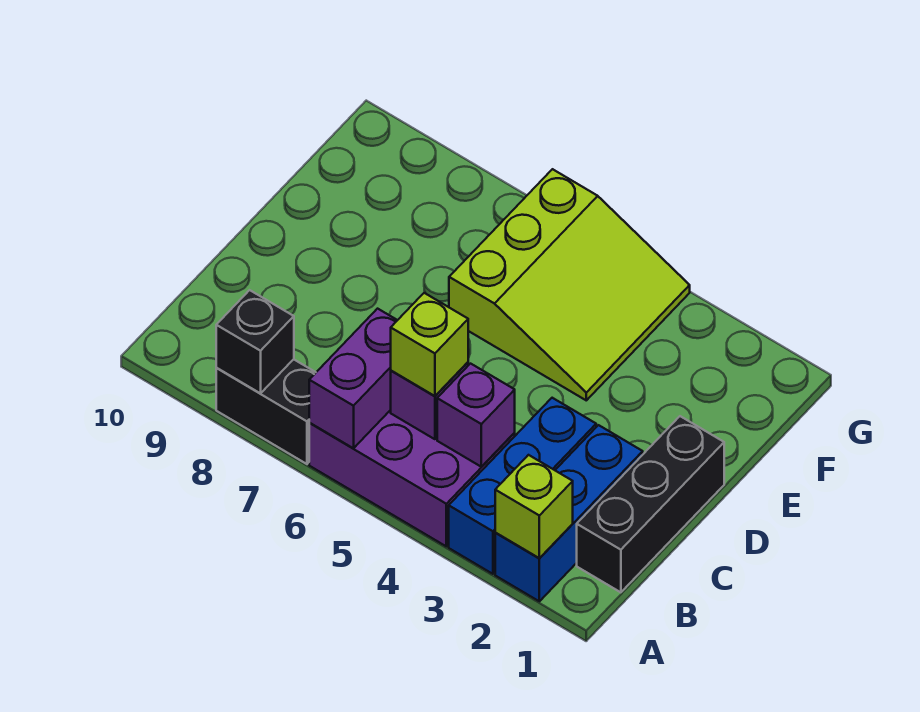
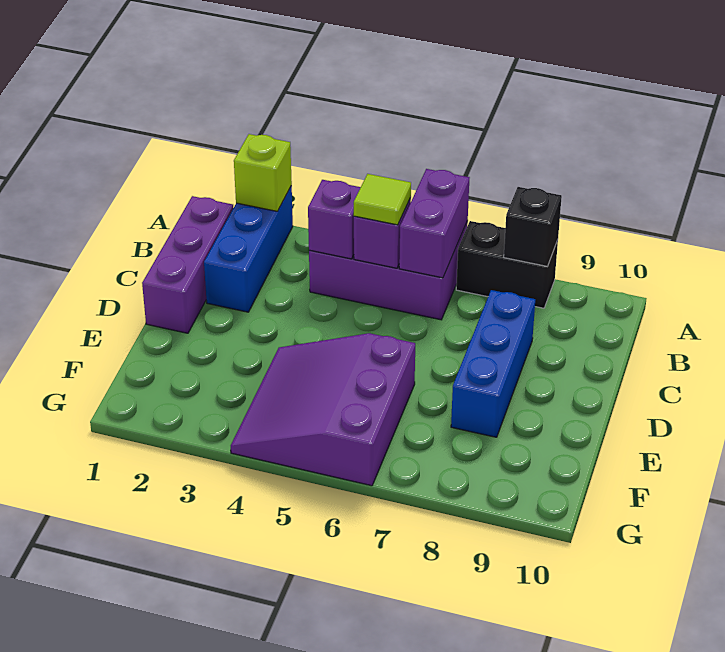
blue brick A3:C3 level 1 -> blue brick C8:E8 level 1
black brick B1:D1 level 1 -> purple brick B1:D1 level 1
lime brick B5 level 3 -> lime tile B5 level 3
lime slope E4:G6 level 1 top 6 -> purple slope E4:G6 level 1 top 6

